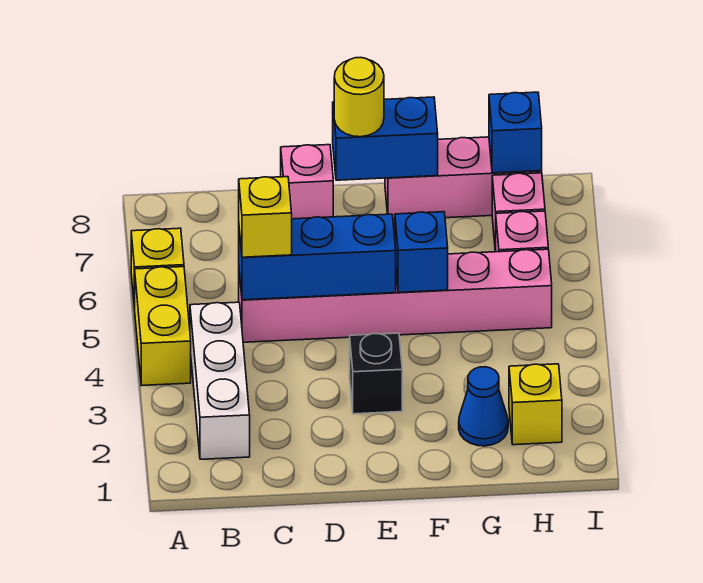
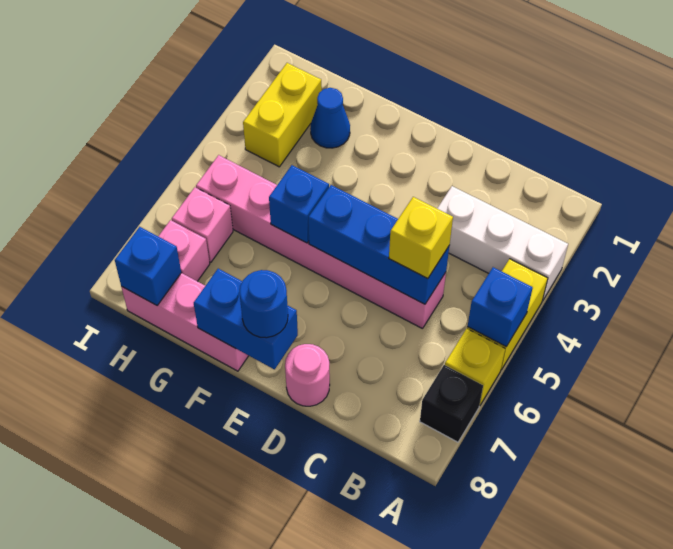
none -> blue brick A5 level 2
white brick B2:B4 level 1 -> white brick A3:C3 level 1
pink brick D8 level 1 -> pink round brick D8 level 1
black brick E3 level 1 -> black brick A7 level 1
yellow round brick E8 level 3 -> blue round brick E8 level 3
yellow brick H2 level 1 -> yellow brick H2:H3 level 1

